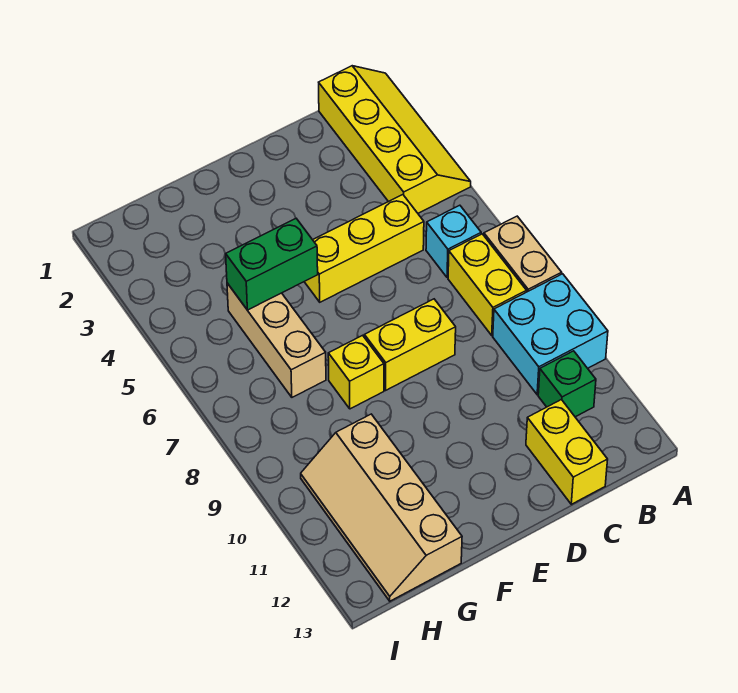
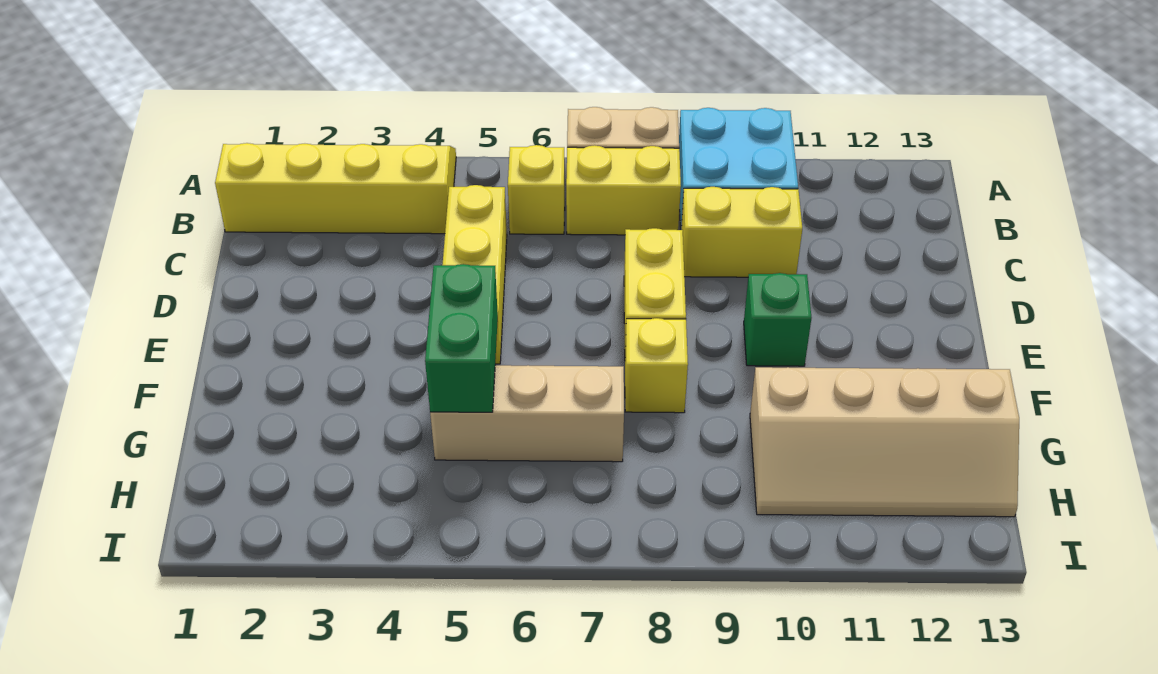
cyan brick B6 level 1 -> yellow brick B6 level 1
green brick B11 level 1 -> green brick E10 level 1
yellow brick C12:C13 level 1 -> yellow brick C9:C10 level 1

